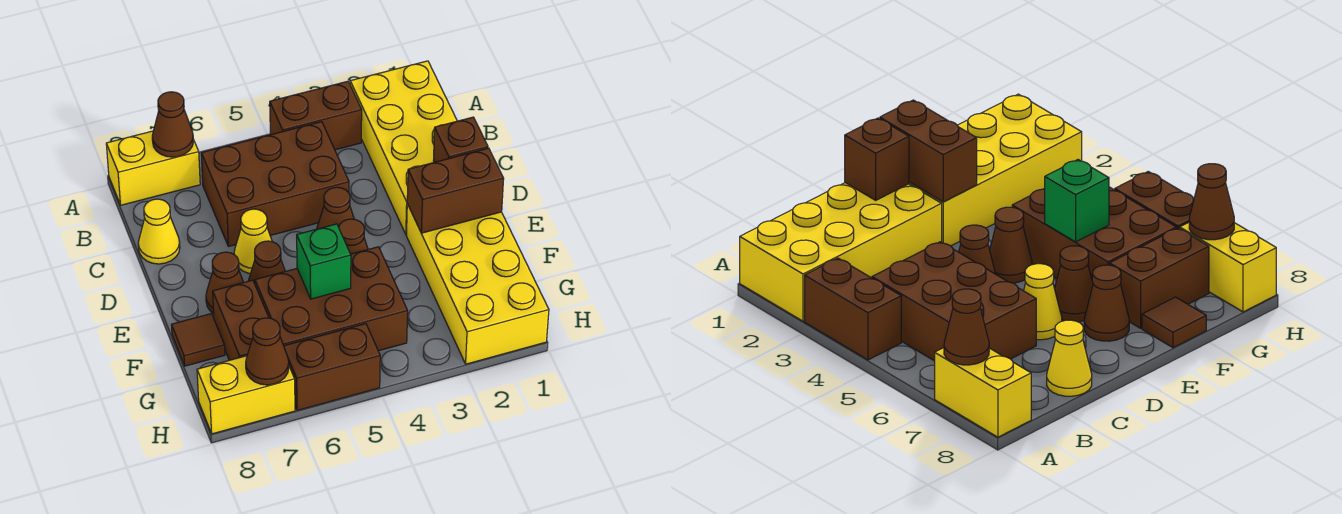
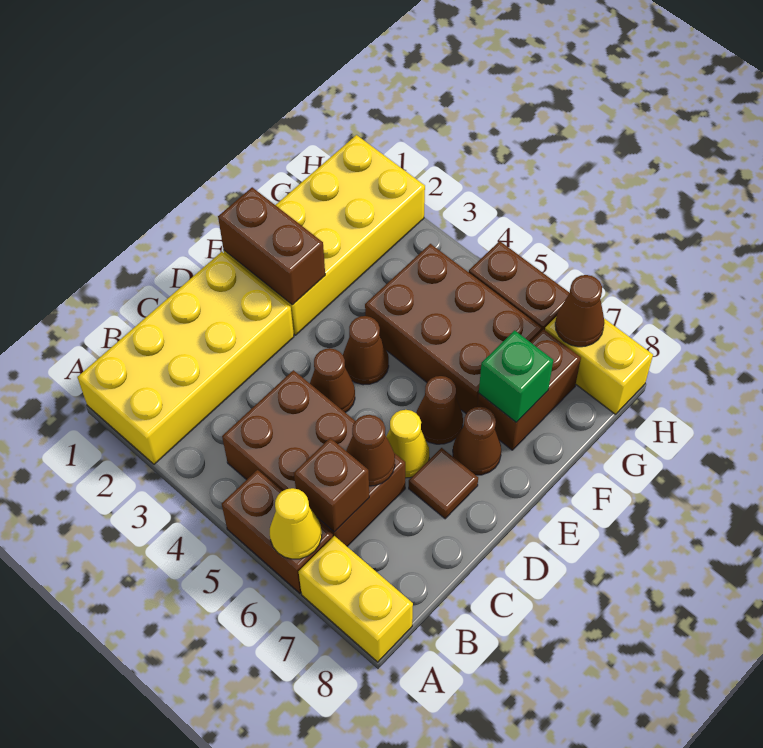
brown brick A3:A4 level 1 -> brown brick A5:A6 level 1
brown cone A7 level 2 -> brown cone C6 level 2
yellow cone C8 level 1 -> yellow cone A6 level 2
brown brick D1 level 2 -> brown brick B6 level 2
green brick F5 level 2 -> green brick F7 level 2
brown tile F8 level 1 -> brown tile D7 level 1

